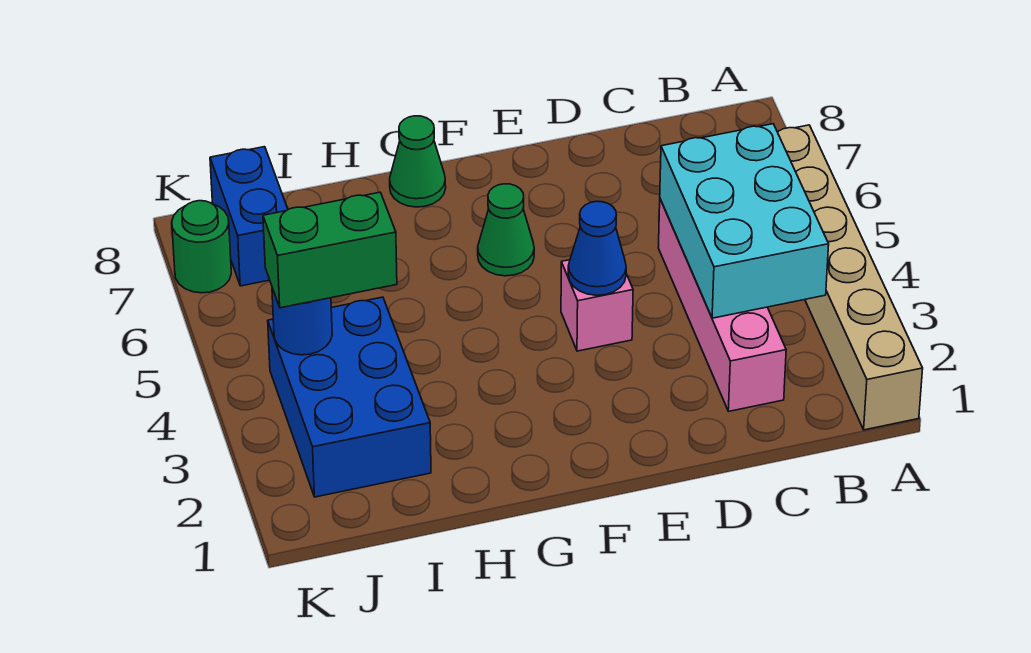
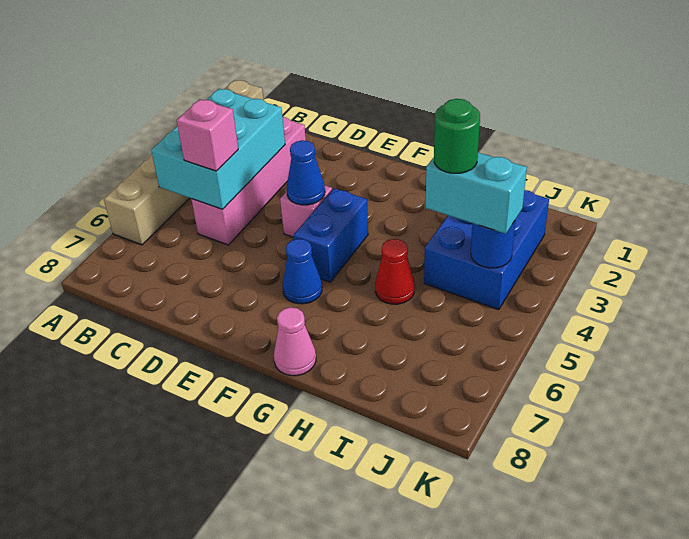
none -> pink brick C5 level 3
green cone F6 level 1 -> blue cone F6 level 1
green cone G8 level 1 -> pink cone G8 level 1
none -> red cone H5 level 1
green brick I4:J4 level 3 -> cyan brick I4:J4 level 3
blue brick J7:J8 level 1 -> blue brick F4:F5 level 1
green round brick K7 level 1 -> green round brick I4 level 4

